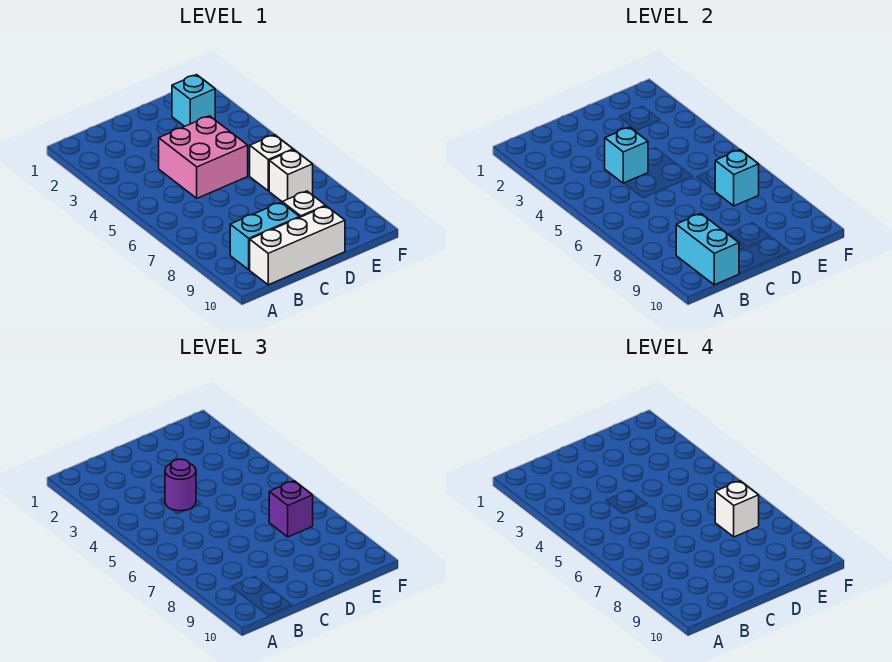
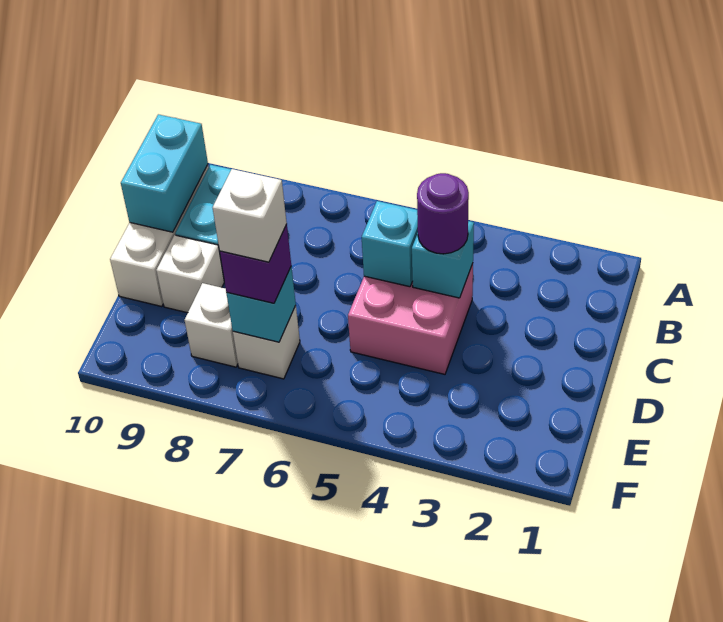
cyan brick B9:B10 level 2 -> cyan brick B10:C10 level 2
cyan brick E2 level 1 -> cyan brick C5 level 2
white brick E6 level 1 -> white brick E8 level 1

